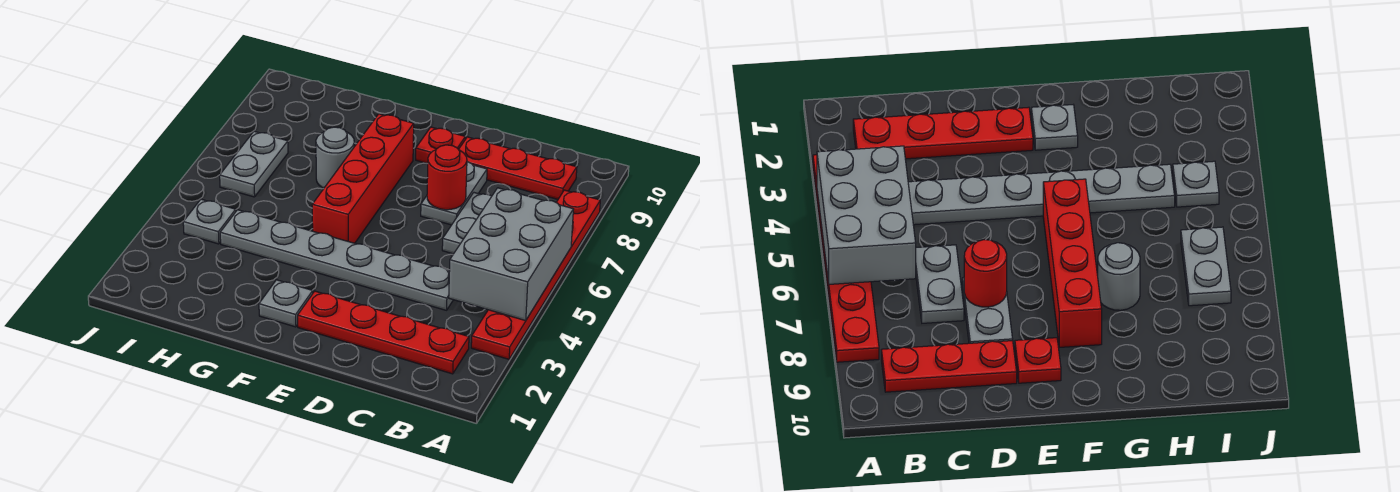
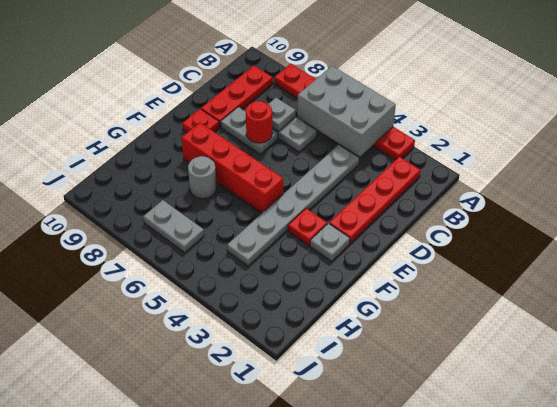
none -> red plate F3 level 1
grey plate I4 level 1 -> grey plate C7 level 2

